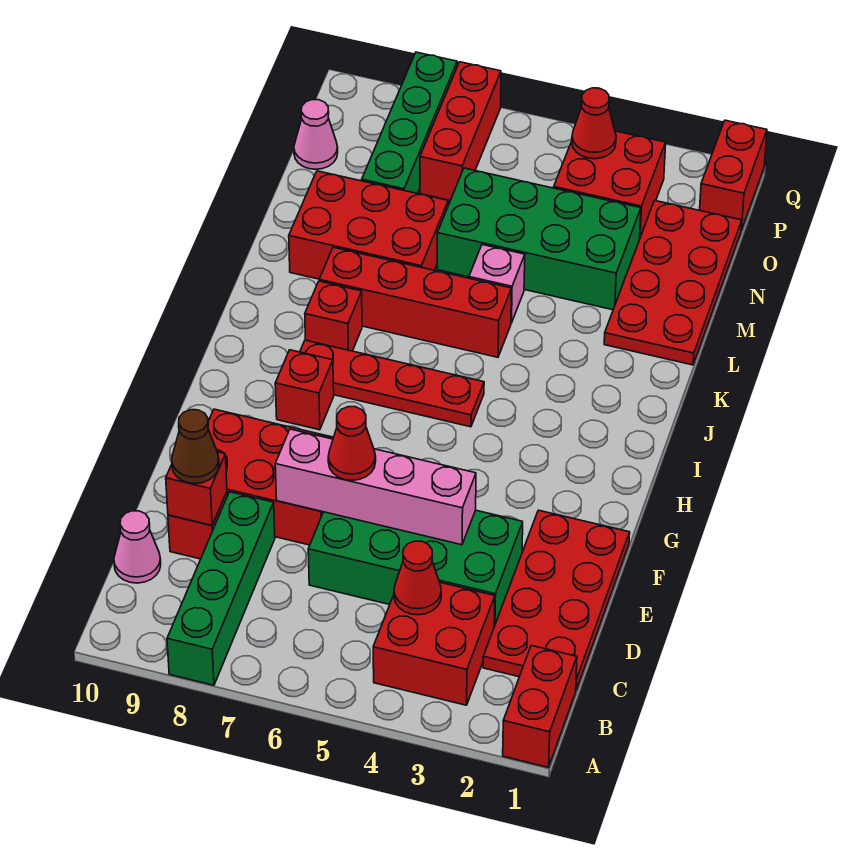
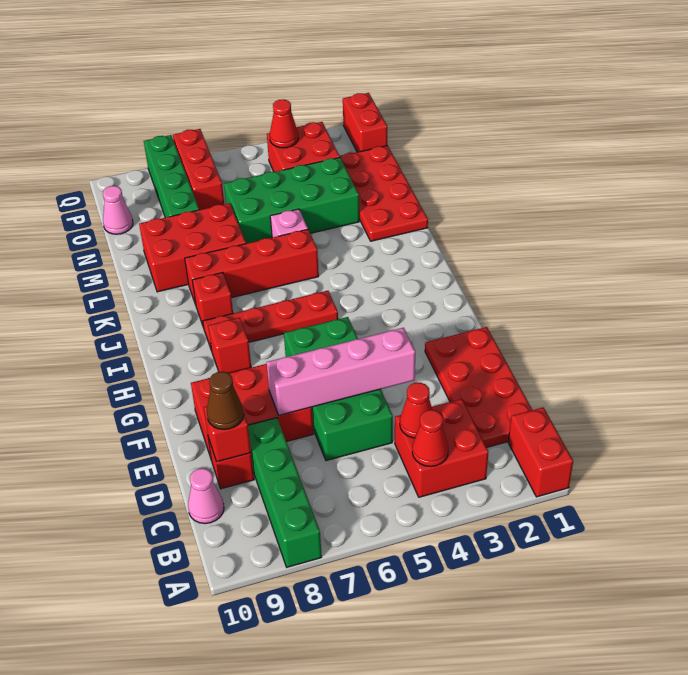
green brick D3:E6 level 1 -> green brick D5:G6 level 1
red cone E6 level 3 -> red cone B4 level 2

